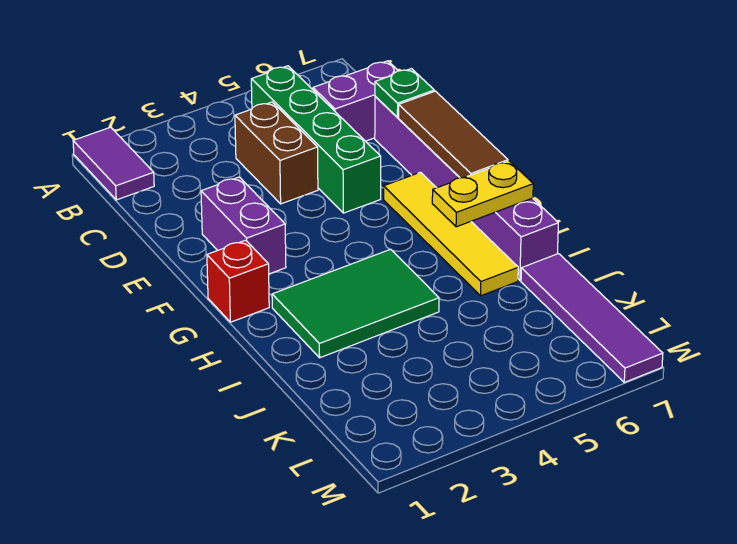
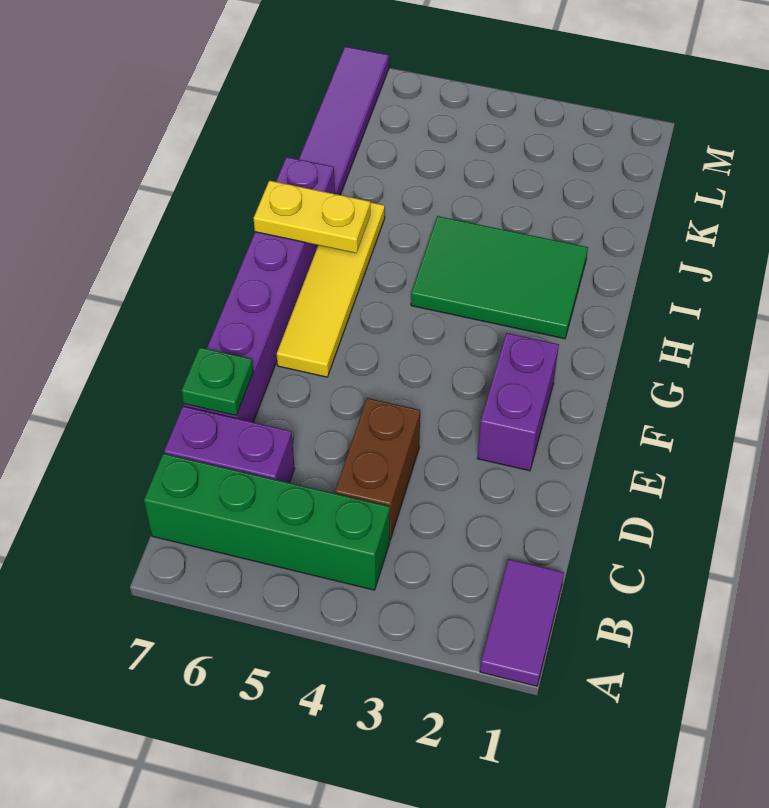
green brick B5:E5 level 1 -> green brick B4:B7 level 1
brown tile E7:G7 level 2 -> none
red brick G1 level 1 -> none

